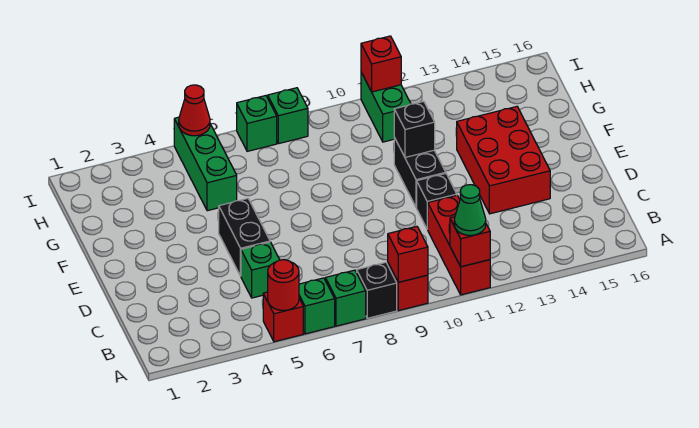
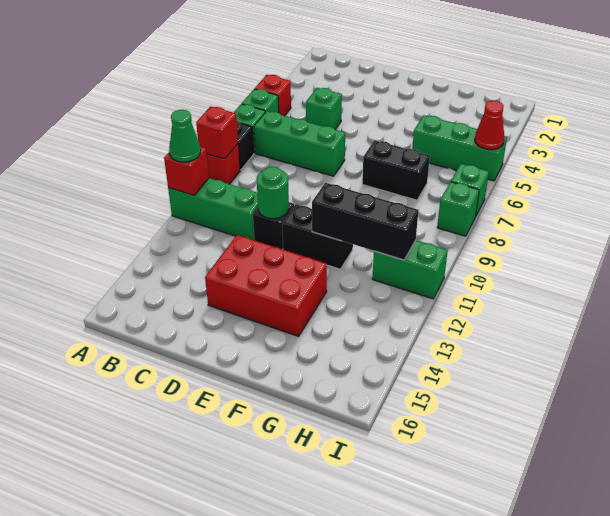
red round brick A5 level 2 -> none
red brick A11:C11 level 1 -> green brick A11:C11 level 1
none -> green brick B7:D7 level 1
black brick D5:E5 level 1 -> black brick F7:G7 level 1
none -> green round brick D11 level 2
black brick F11 level 2 -> black brick F11:H11 level 2
red brick I11 level 2 -> none

